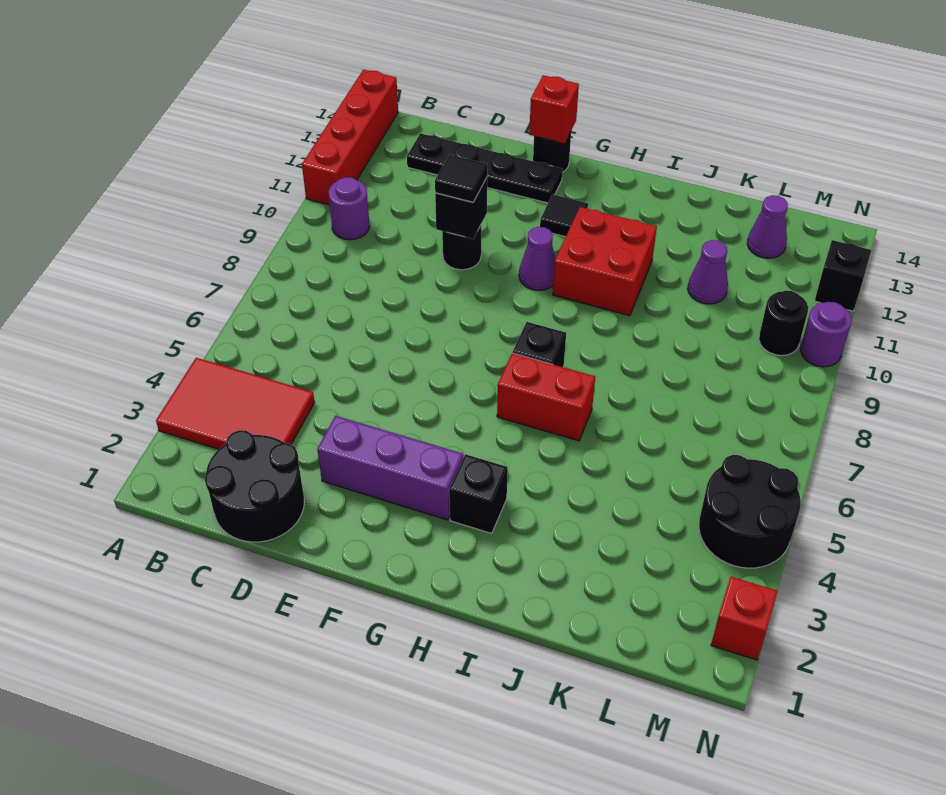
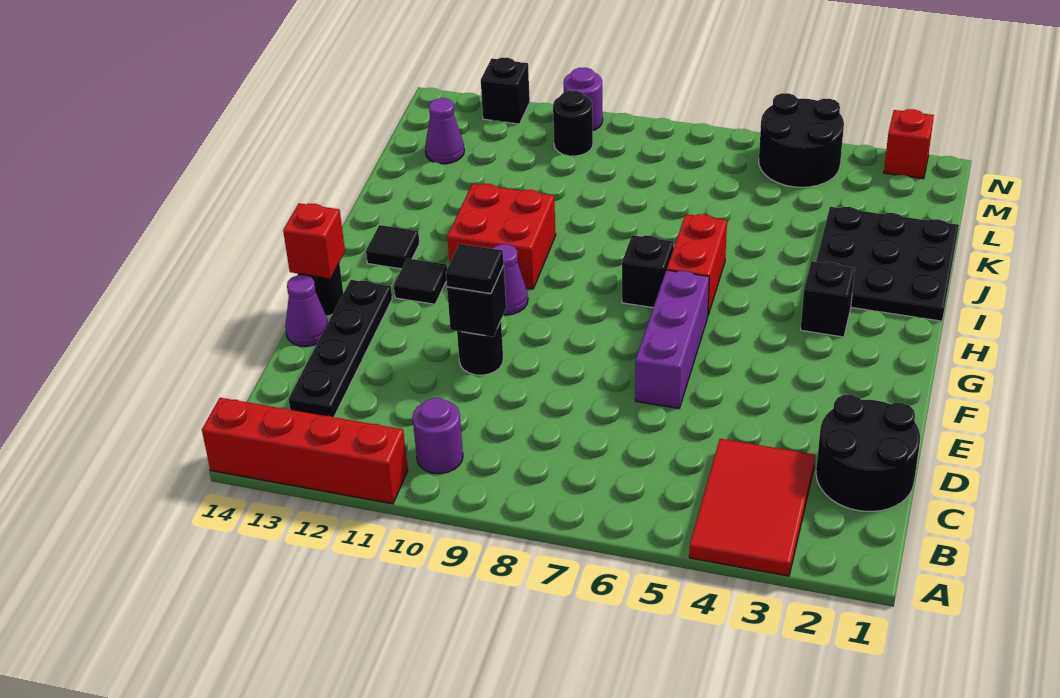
purple brick E3:G3 level 1 -> purple brick E6:G6 level 1
none -> black tile H13 level 1
none -> black plate I1:K3 level 1
purple cone K11 level 1 -> purple cone E14 level 1

